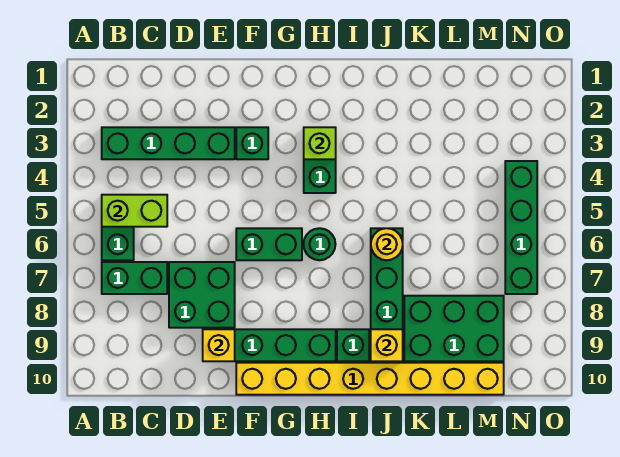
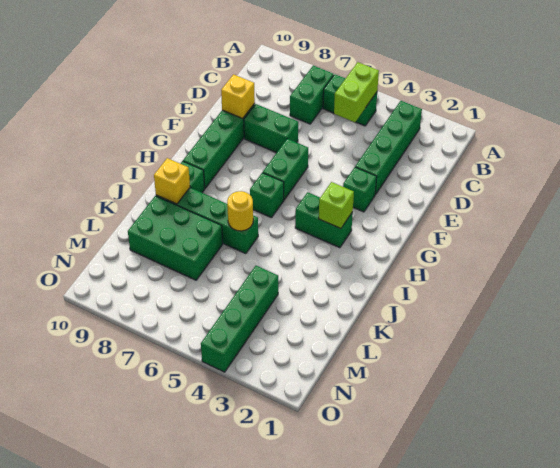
green brick D7:E8 level 1 -> green brick E7:E8 level 1
yellow brick F10:M10 level 1 -> none
green round brick H6 level 1 -> green brick H6 level 1
green brick K8:M9 level 1 -> green brick K7:L9 level 1
green brick N4:N7 level 1 -> green brick L4:O4 level 1

